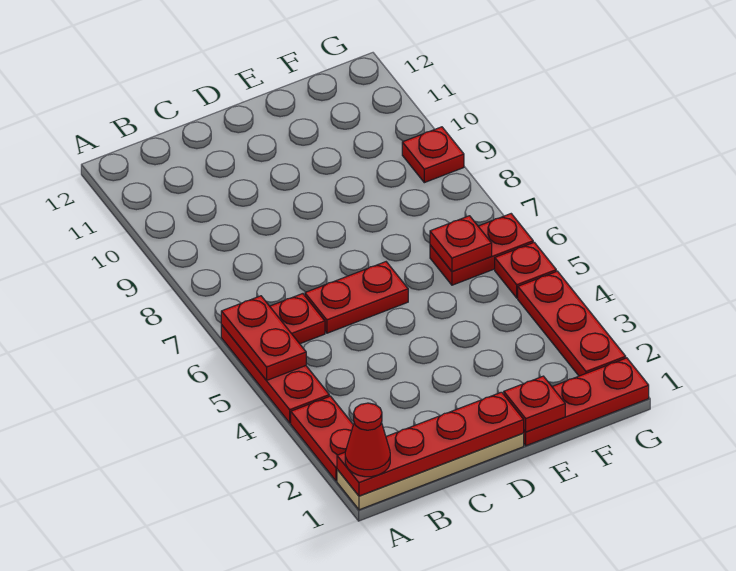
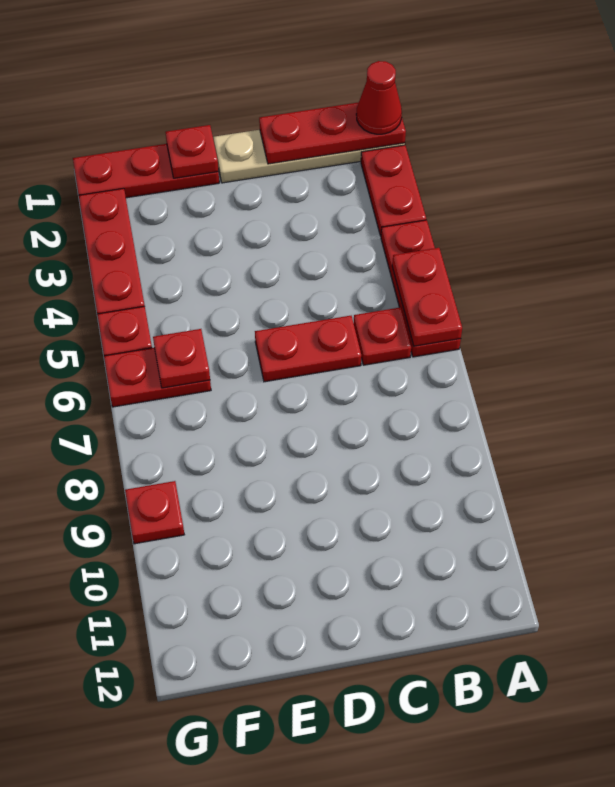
red plate A1:D1 level 2 -> red plate A1:C1 level 2

